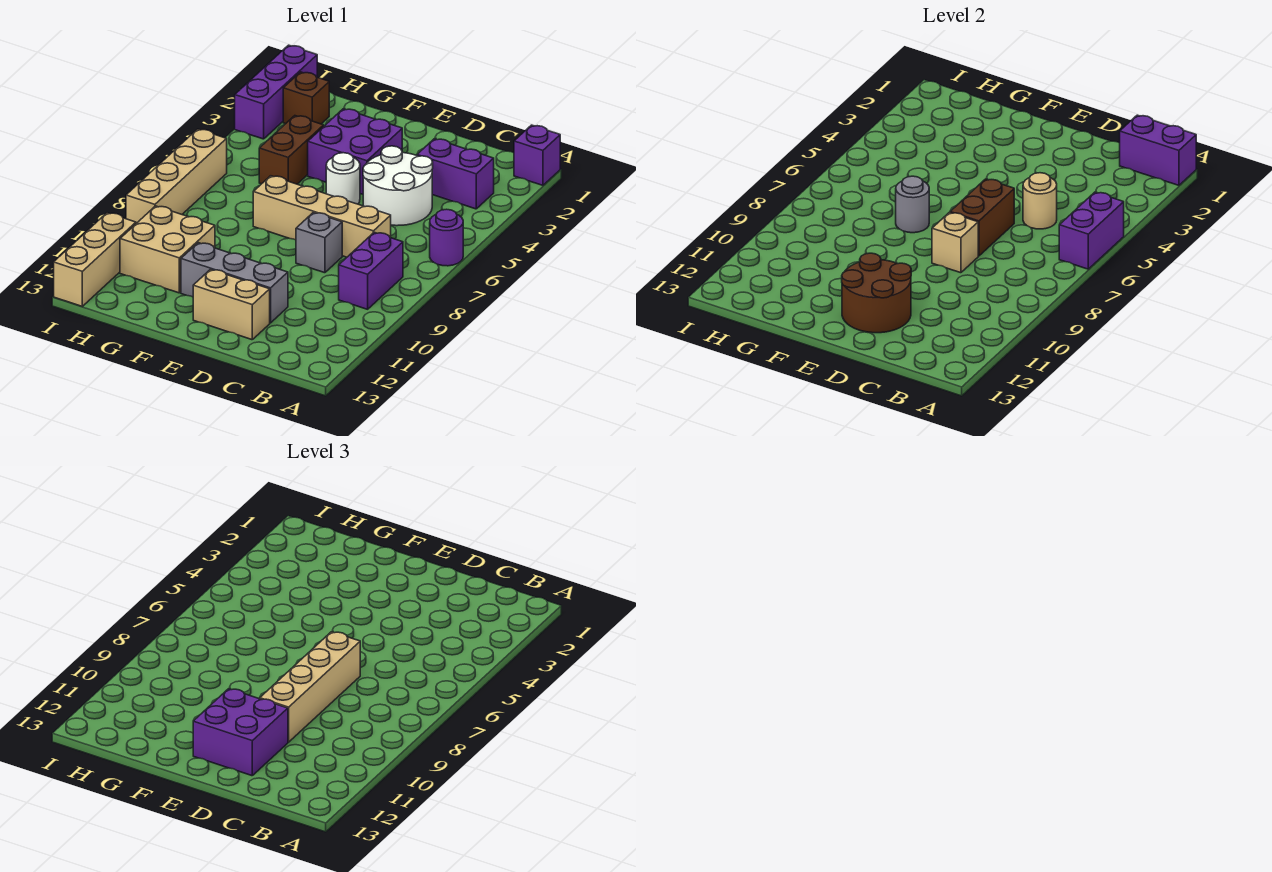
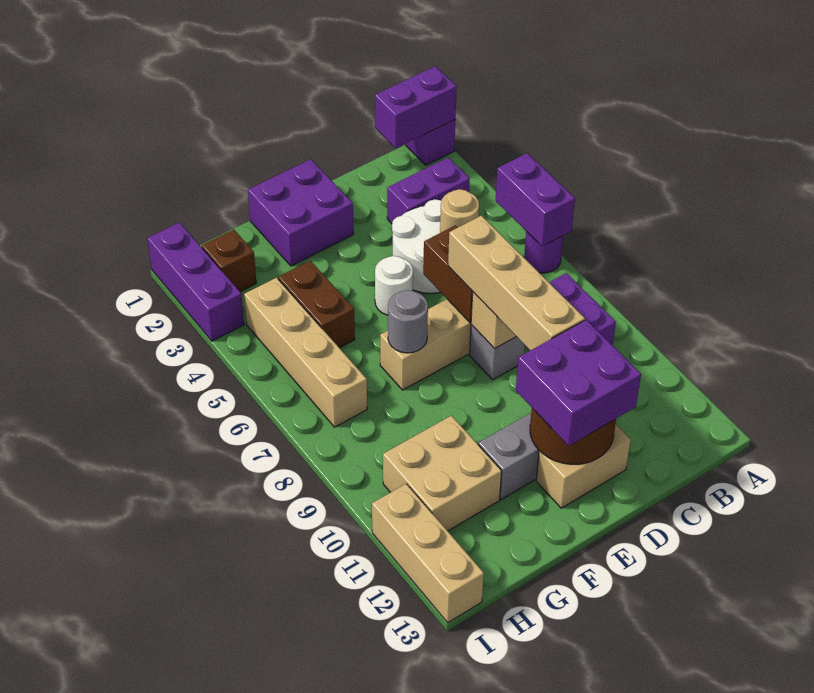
purple brick E3:F4 level 1 -> purple brick E1:F2 level 1
tan brick I6:I9 level 1 -> tan brick H4:H7 level 1

